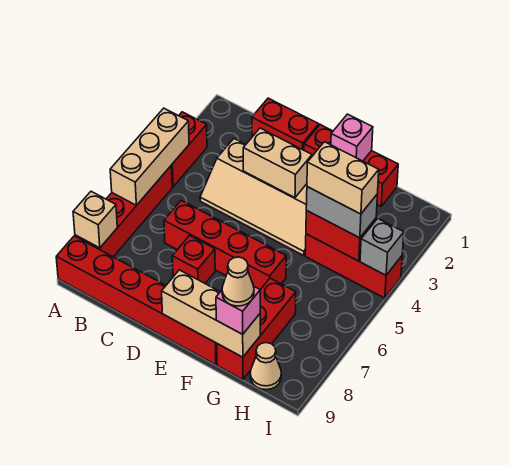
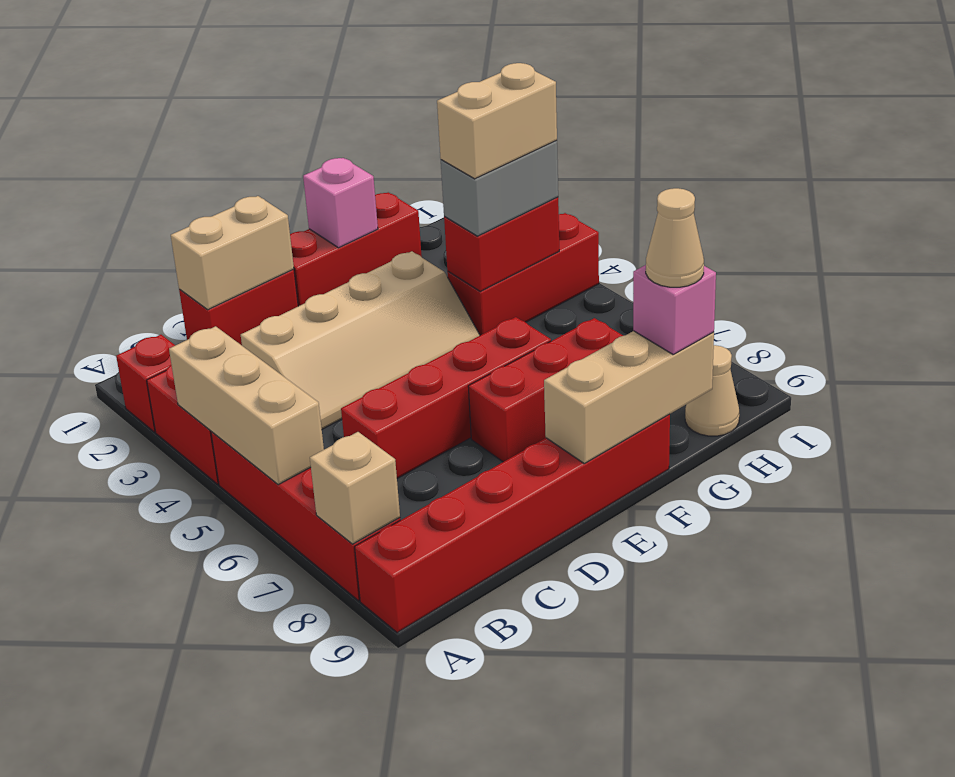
tan brick D3:E3 level 2 -> tan brick C1:D1 level 2
red brick D7 level 1 -> red brick A2 level 1
red brick G7:G9 level 1 -> red brick E7:G7 level 1
grey brick I4 level 2 -> none

